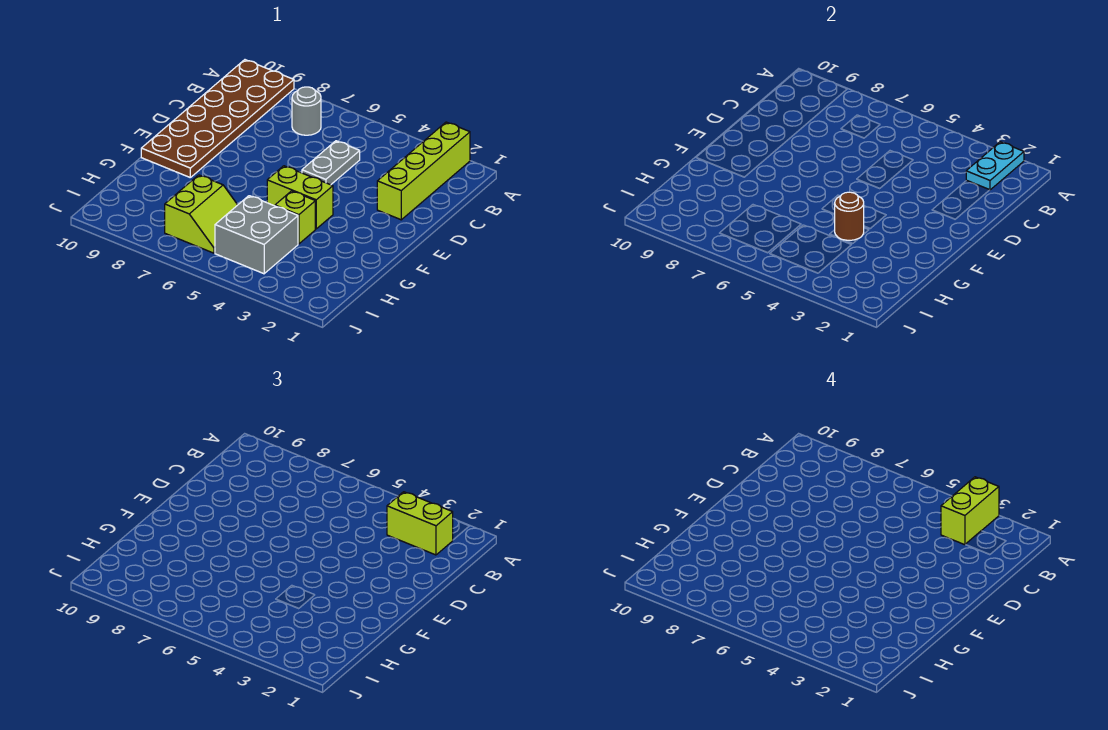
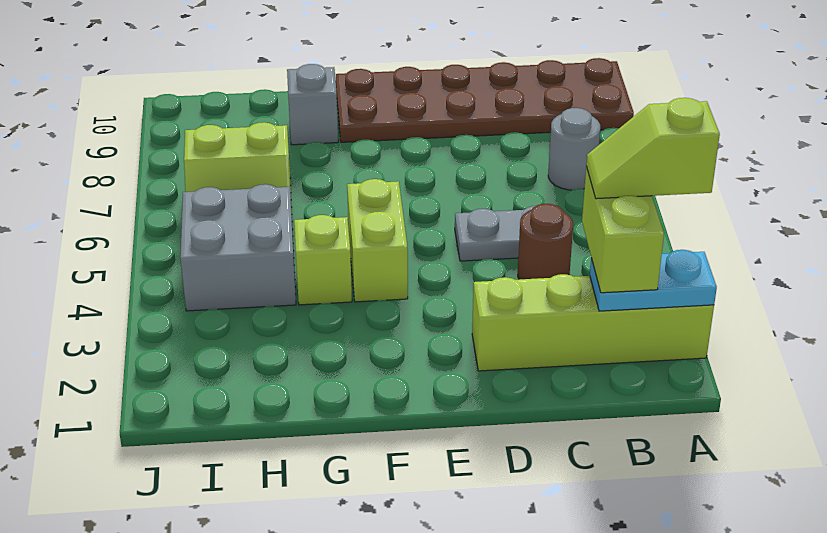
lime brick A3:B3 level 4 -> lime slope A3:B3 level 4 top A
brown round brick G4 level 2 -> brown round brick C4 level 1
none -> grey brick G9 level 1

